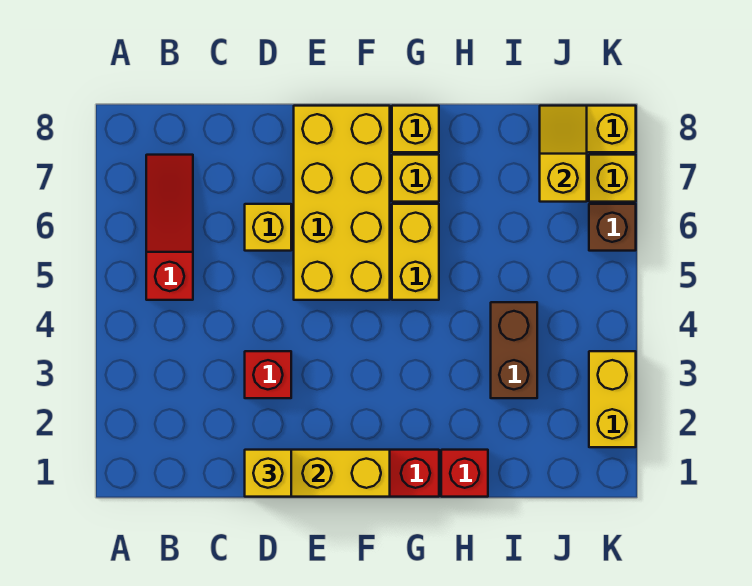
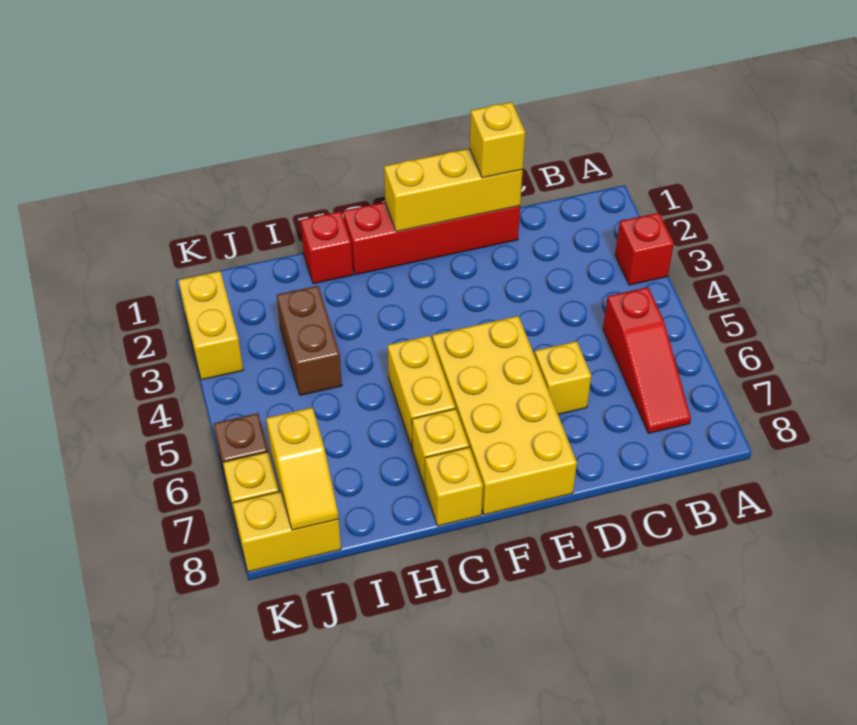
red brick D3 level 1 -> red brick A3 level 1

